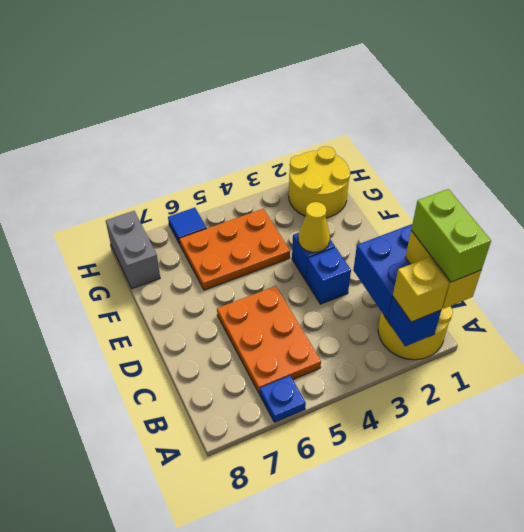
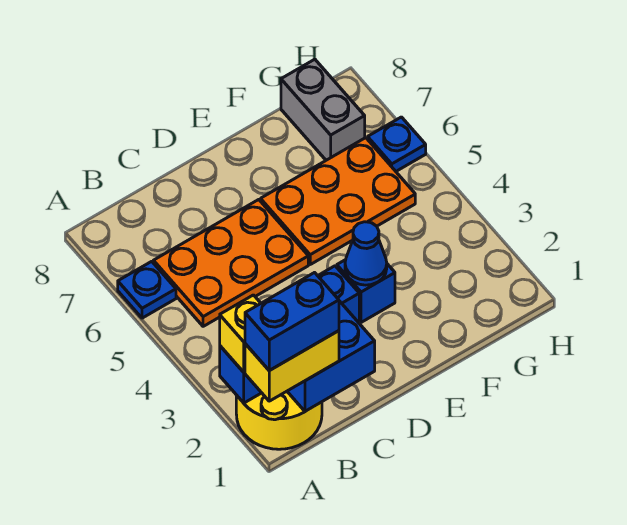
lime brick A1:B1 level 4 -> blue brick A1:B1 level 4
yellow cone E3 level 2 -> blue cone E3 level 2
orange plate F4:G6 level 1 -> orange plate E5:G6 level 1
yellow round brick G1:H2 level 1 -> none
grey brick G8:H8 level 1 -> grey brick G7:G8 level 1
blue tile H6 level 1 -> blue plate H6 level 1

